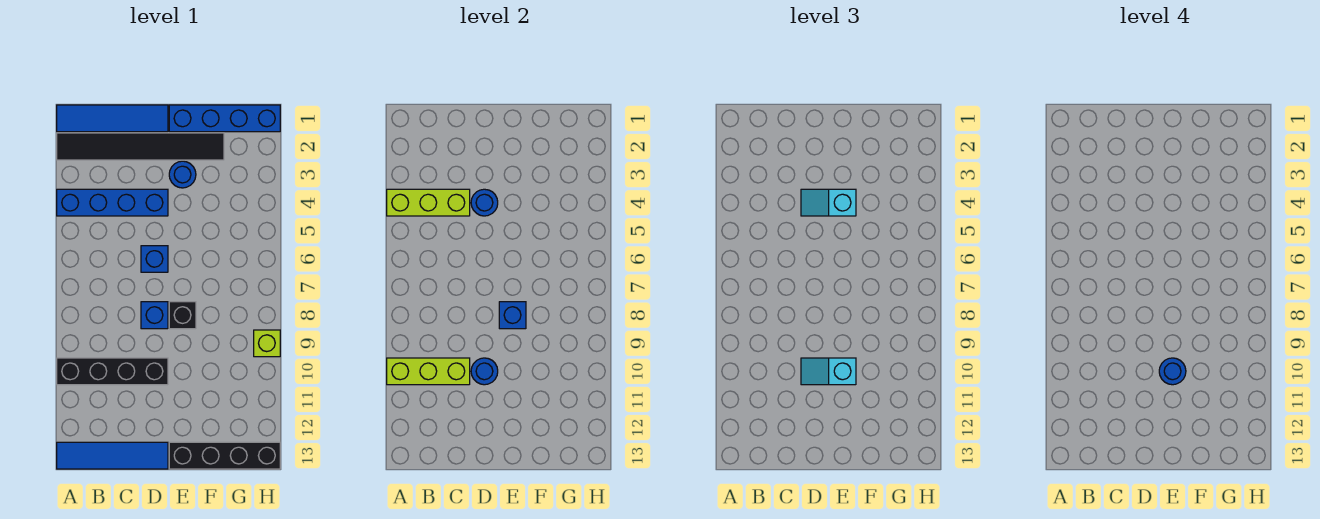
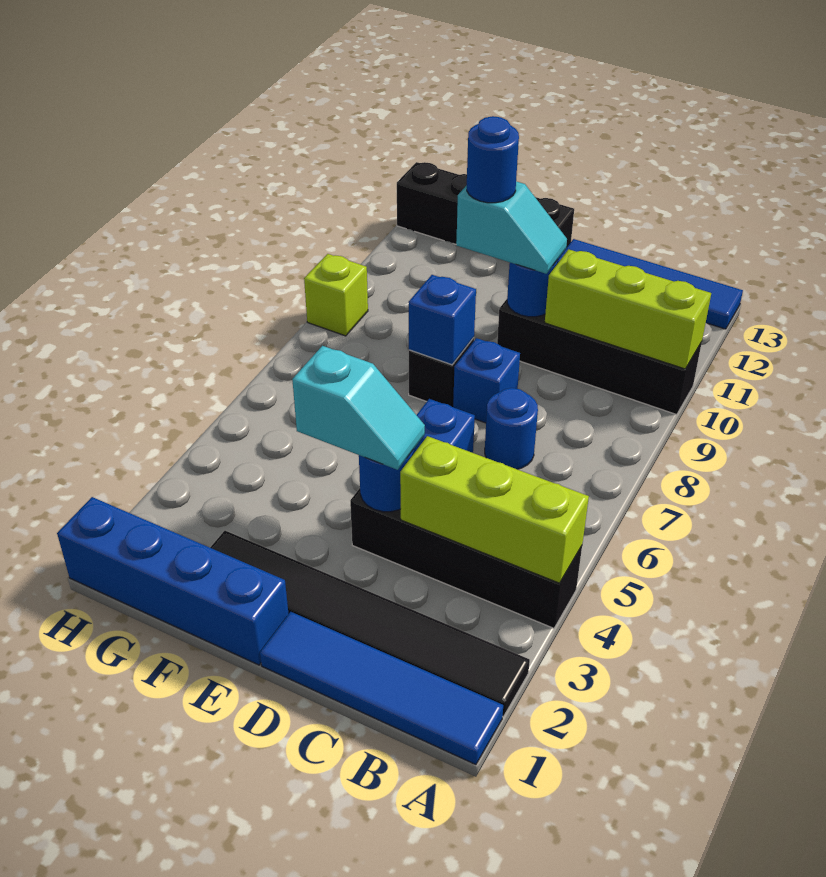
blue brick A4:D4 level 1 -> black brick A4:D4 level 1
blue round brick E3 level 1 -> blue round brick C7 level 1

